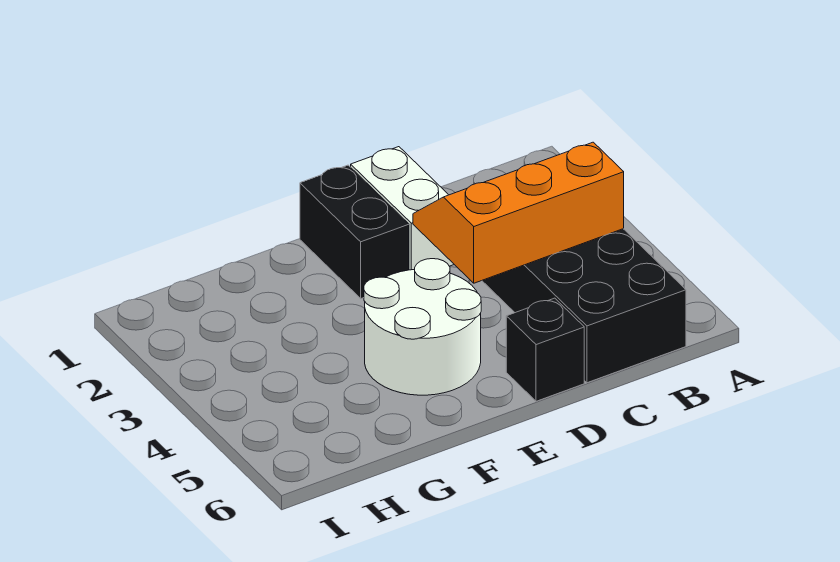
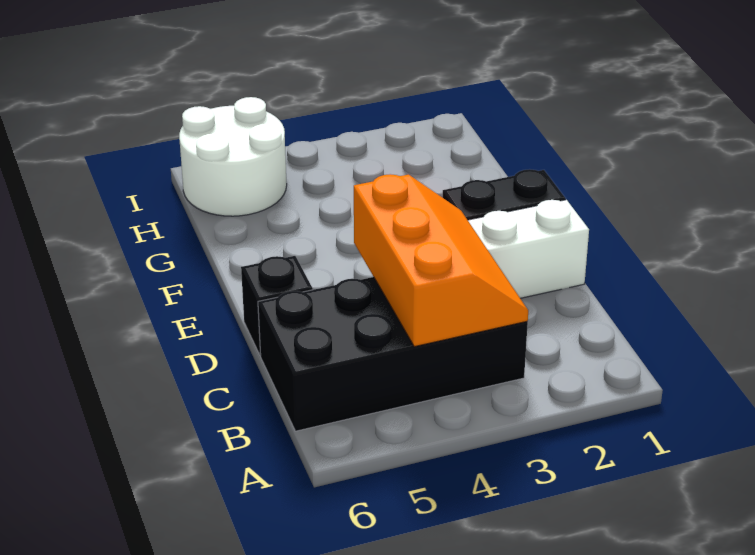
white round brick E4:F5 level 1 -> white round brick H5:I6 level 1

